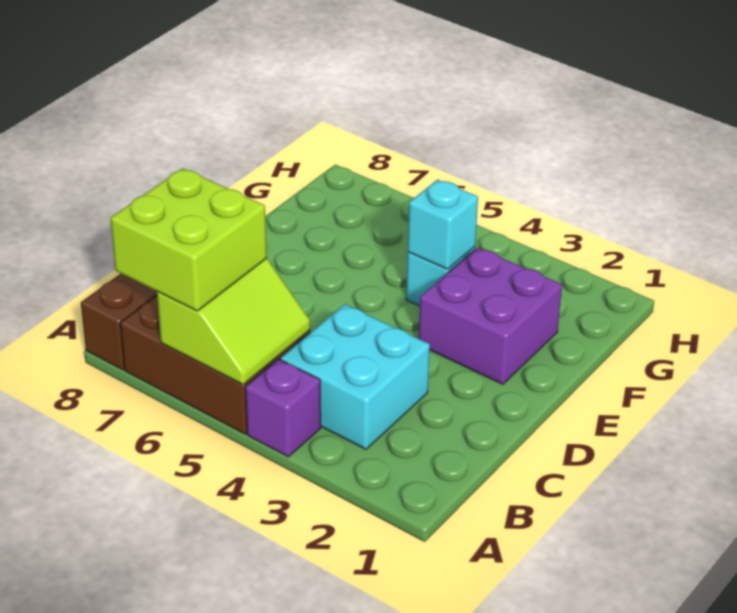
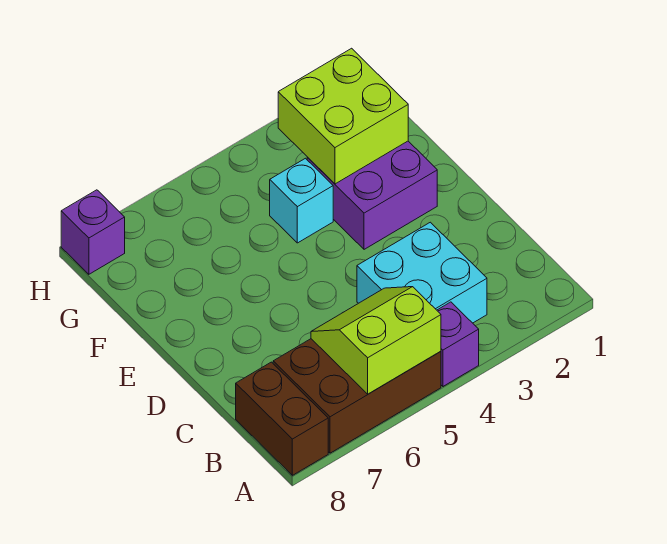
lime slope A5:B6 level 2 top 6 -> lime slope A5:B6 level 2 top A
lime brick A6:B7 level 3 -> lime brick F2:G3 level 2
cyan brick F4 level 2 -> none
none -> purple brick H8 level 1

